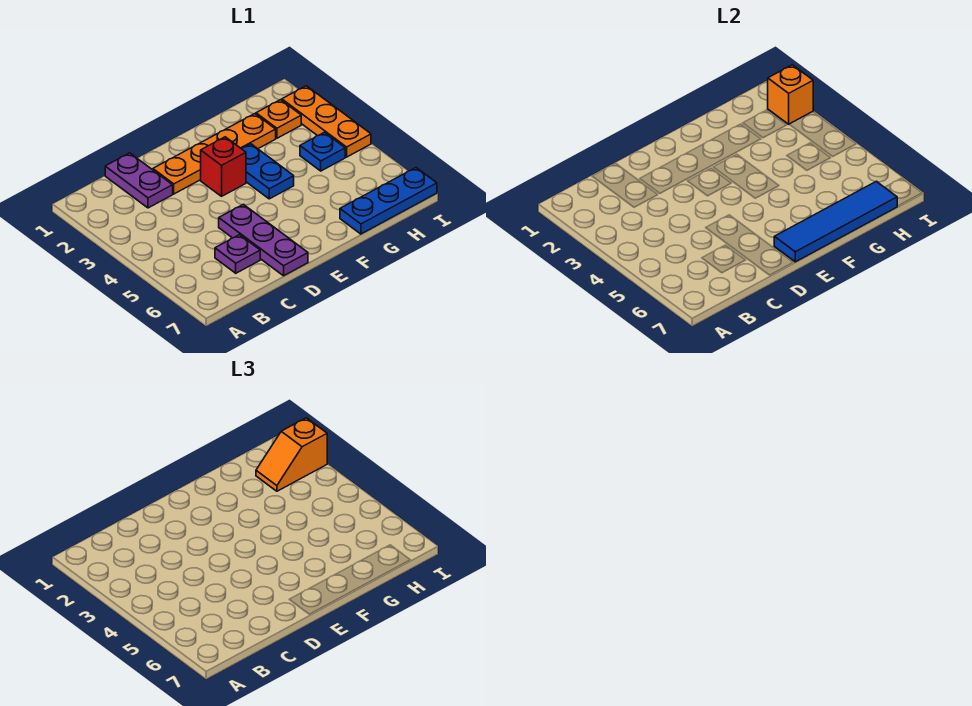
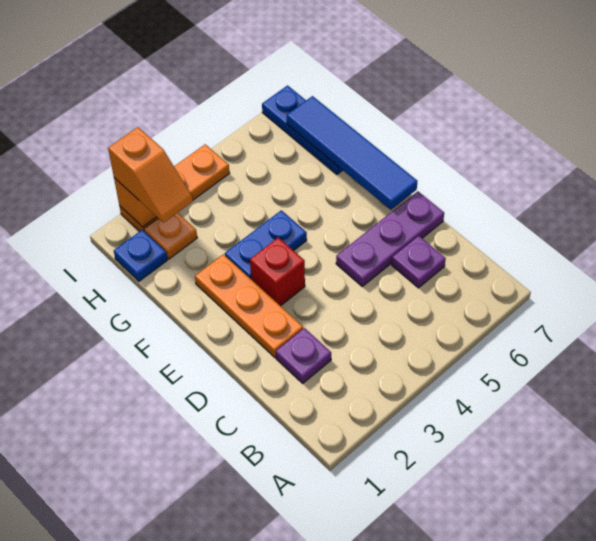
purple plate C1:C2 level 1 -> purple plate C2 level 1
orange plate D2:G2 level 1 -> orange plate D2:F2 level 1
blue plate H4 level 1 -> blue plate H1 level 1

